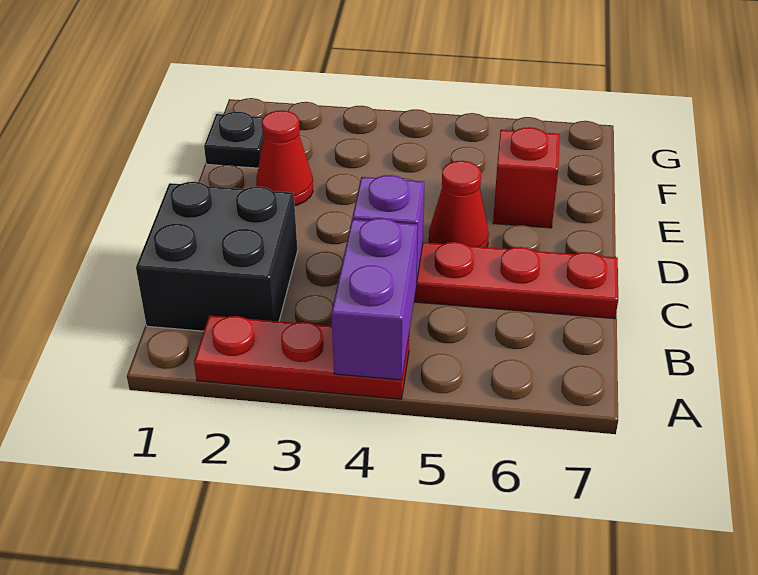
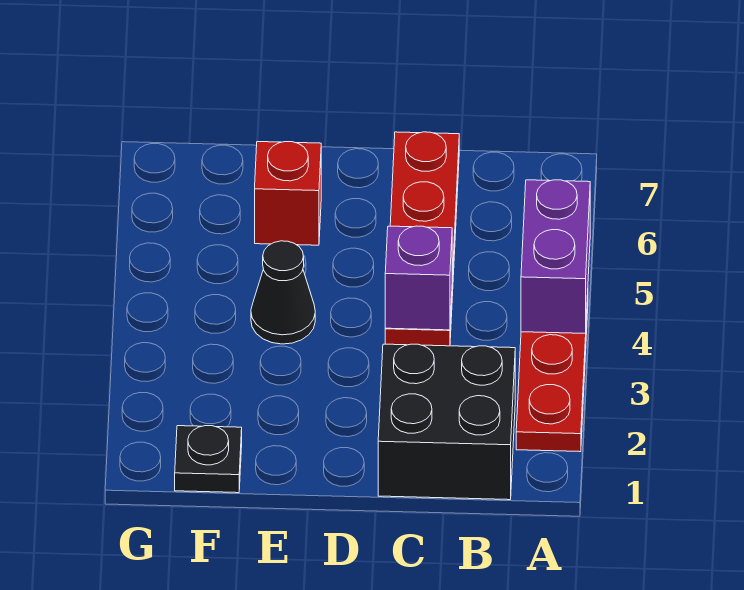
purple brick A4:B4 level 2 -> purple brick A4:A5 level 2
red cone D5 level 1 -> none
red cone E2 level 1 -> none
none -> black cone E4 level 1

